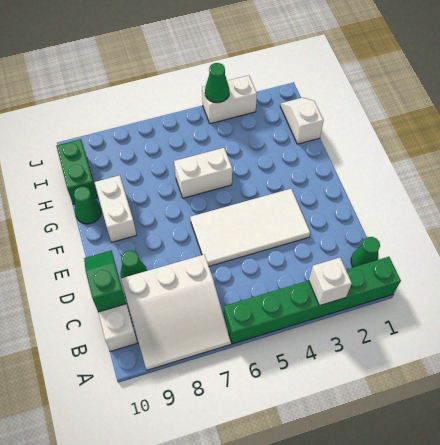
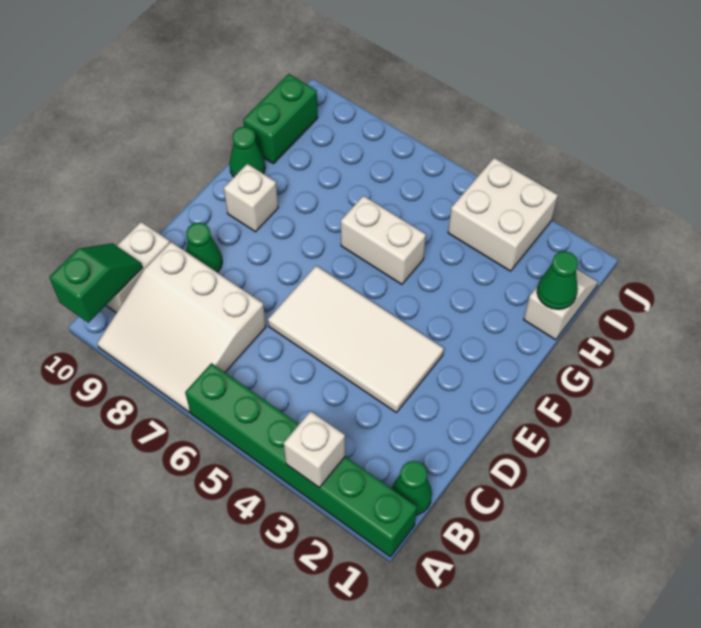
green slope C10:D10 level 2 top C -> green slope A10:B10 level 2 top A
white brick F9:G9 level 1 -> white brick F9 level 1
white brick J3:J4 level 1 -> white brick I3:J4 level 1
green cone J4 level 2 -> green cone H1 level 2

